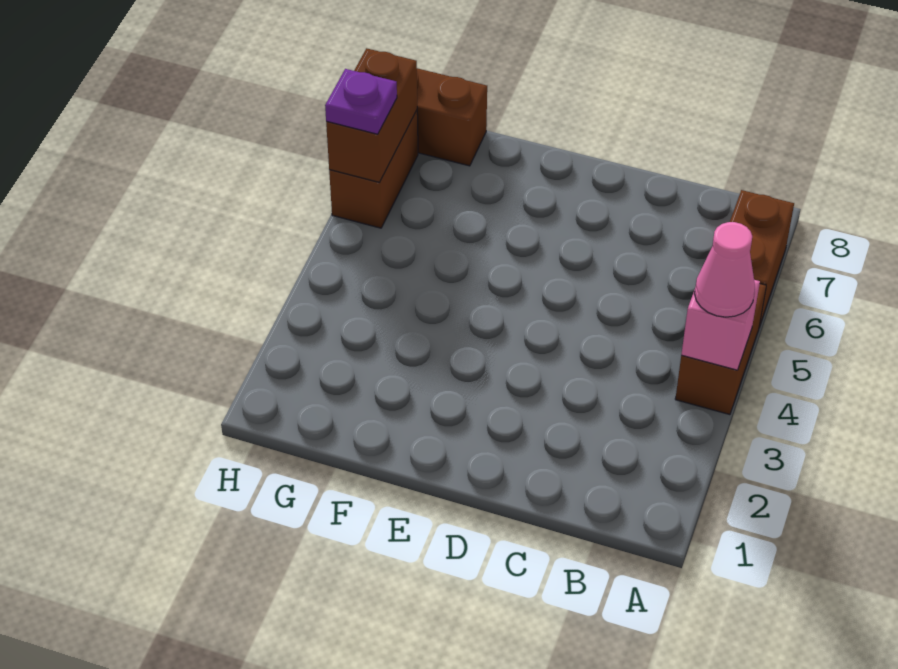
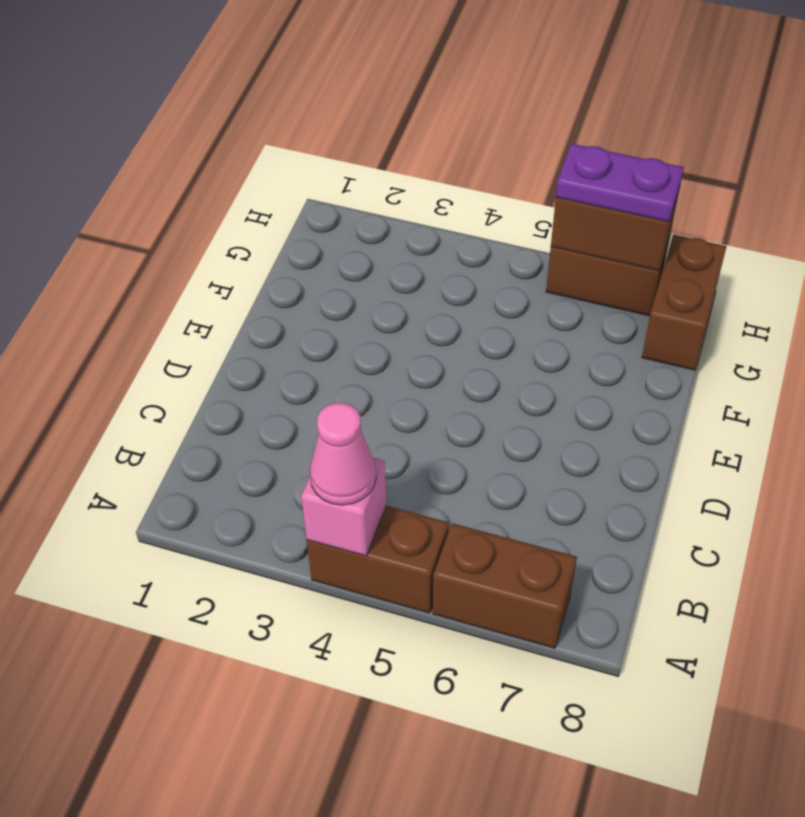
purple plate H6 level 3 -> purple plate H6:H7 level 3

